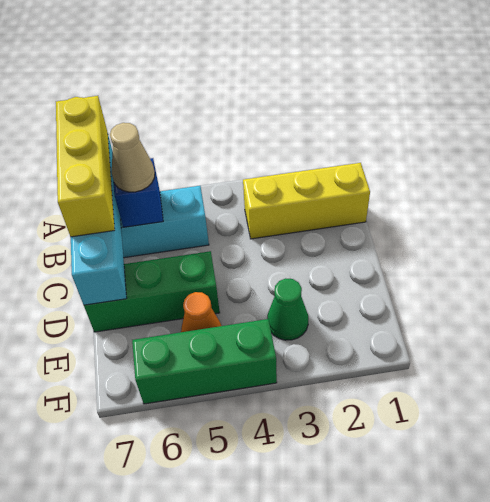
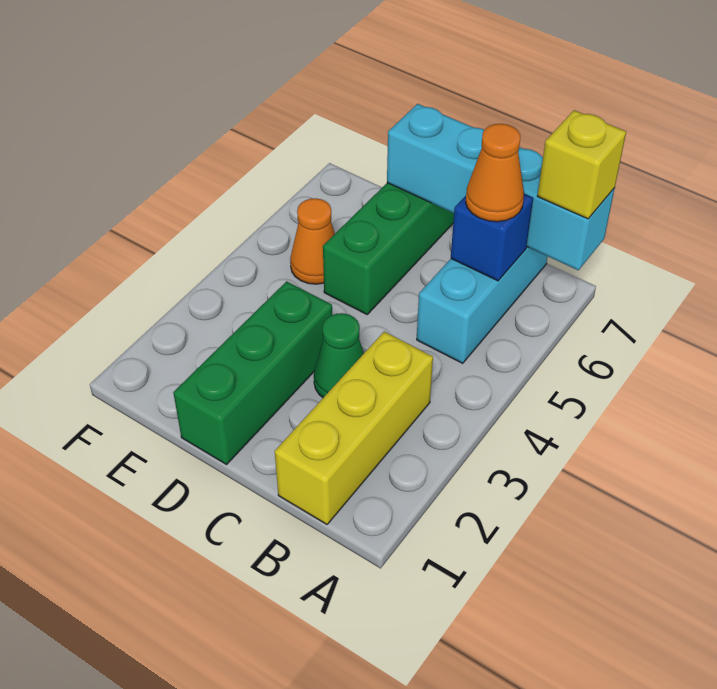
yellow brick A7:C7 level 3 -> yellow brick A7 level 3
tan cone B6 level 3 -> orange cone B6 level 3
green cone E3 level 1 -> green cone C3 level 1
green brick F4:F6 level 1 -> green brick D1:D3 level 1

